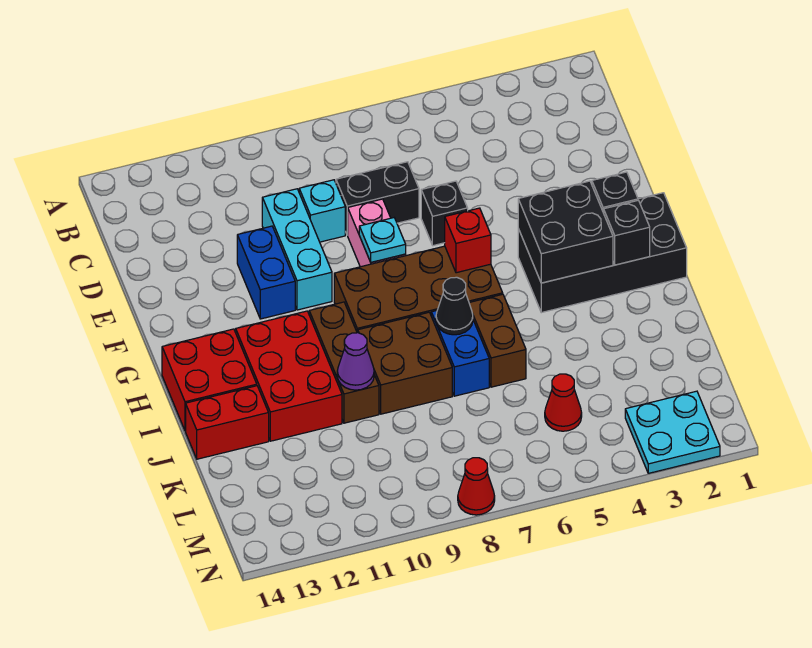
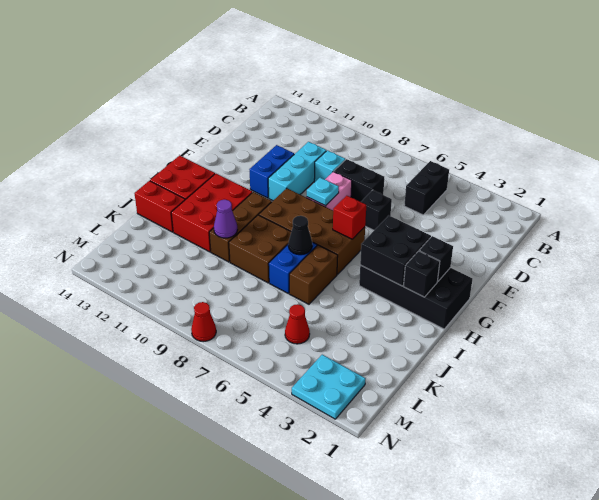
none -> black brick B5:C5 level 1

